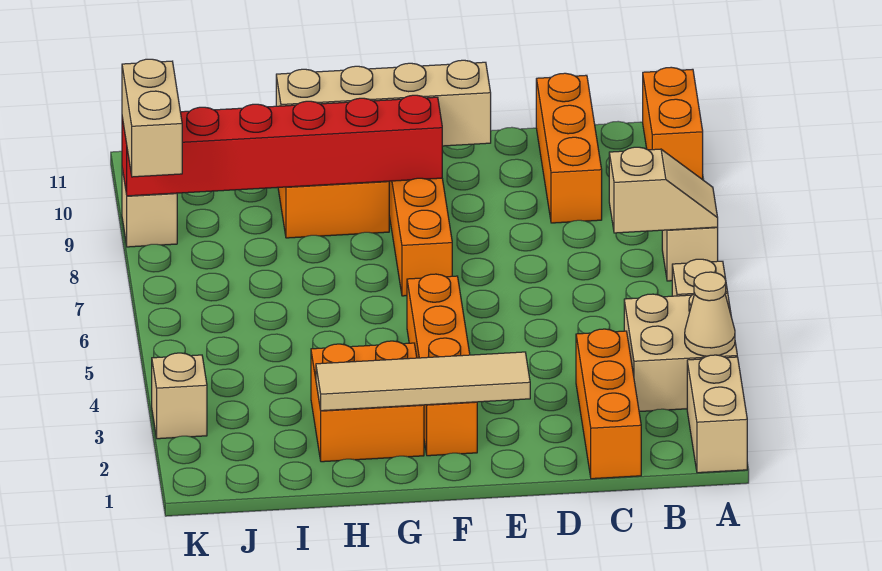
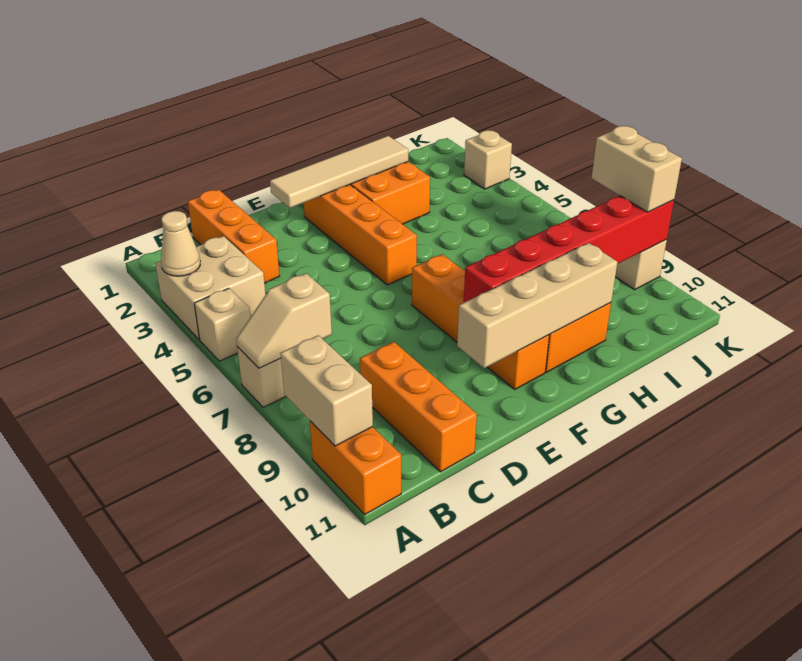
tan brick A1:A2 level 1 -> tan brick A9:A10 level 2

